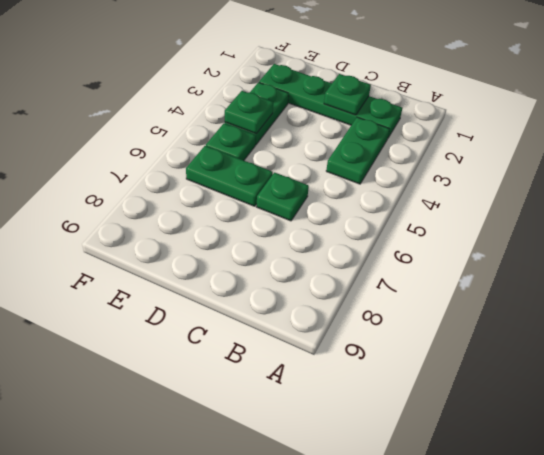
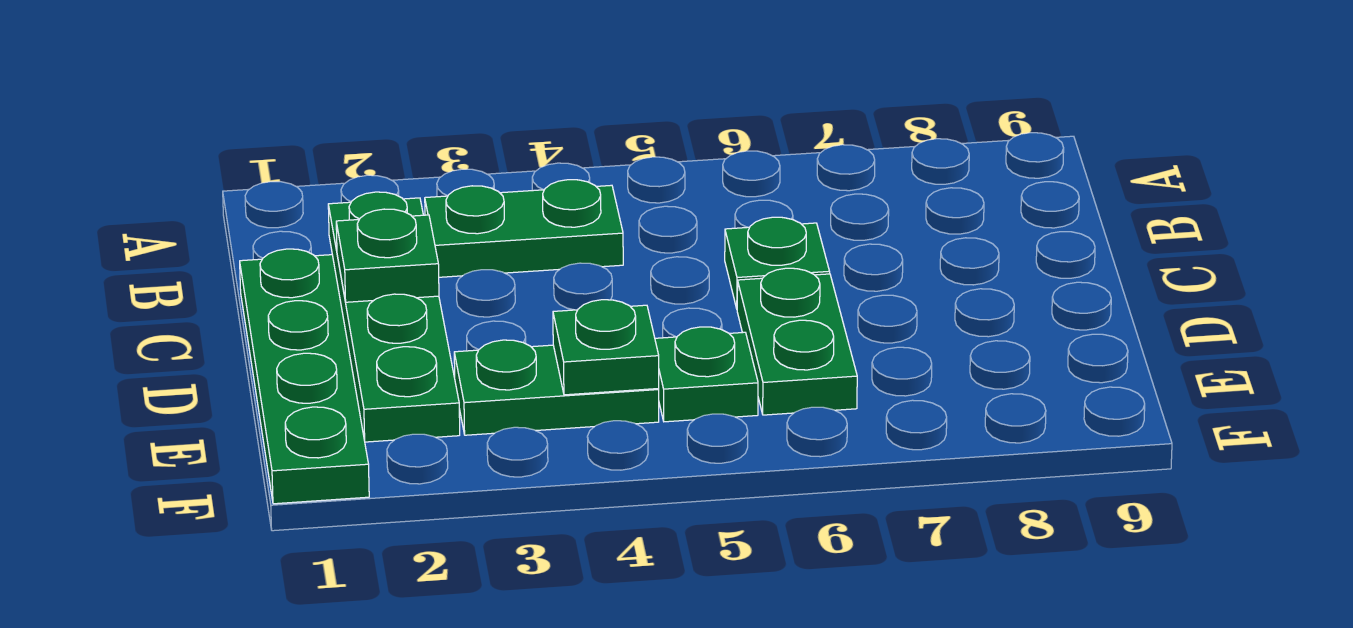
none -> green plate C1:F1 level 1

